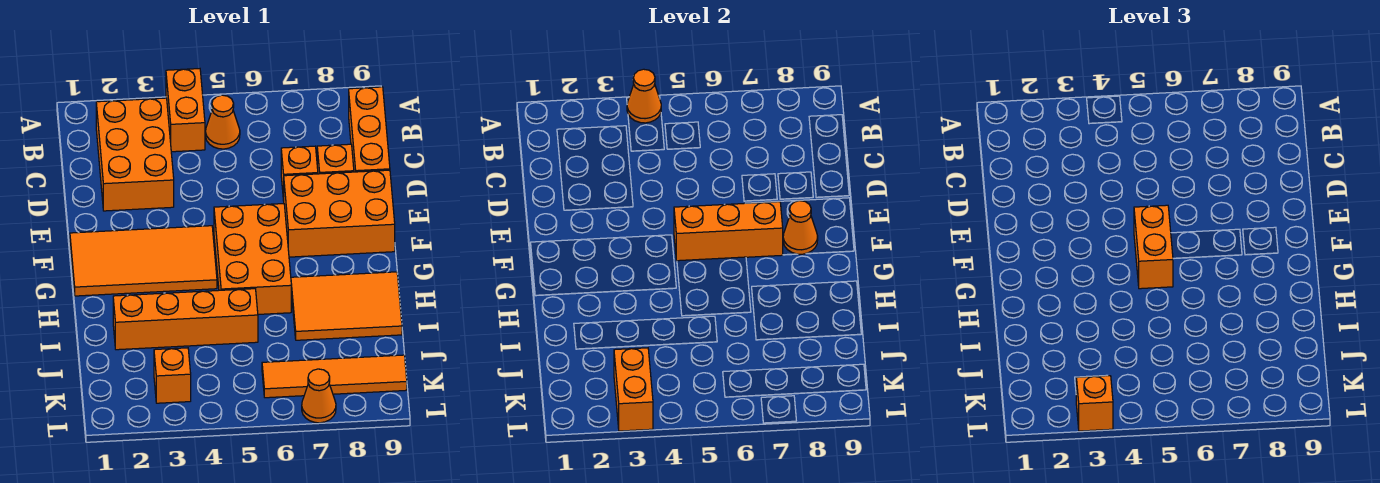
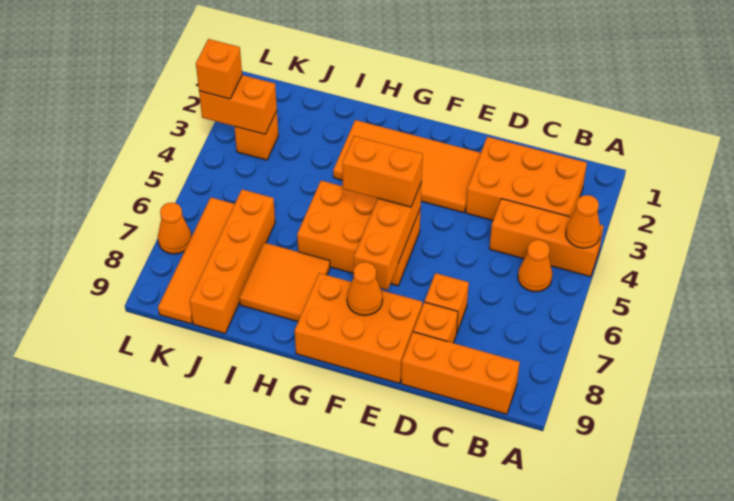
orange brick A4:B4 level 1 -> orange brick A4:C4 level 1
orange brick E7:F9 level 1 -> orange brick E8:G9 level 1
orange tile F1:G4 level 1 -> orange tile E2:H3 level 1
orange tile H7:I9 level 1 -> orange tile H7:I8 level 1
orange brick I2:I5 level 1 -> orange brick J6:J9 level 1

